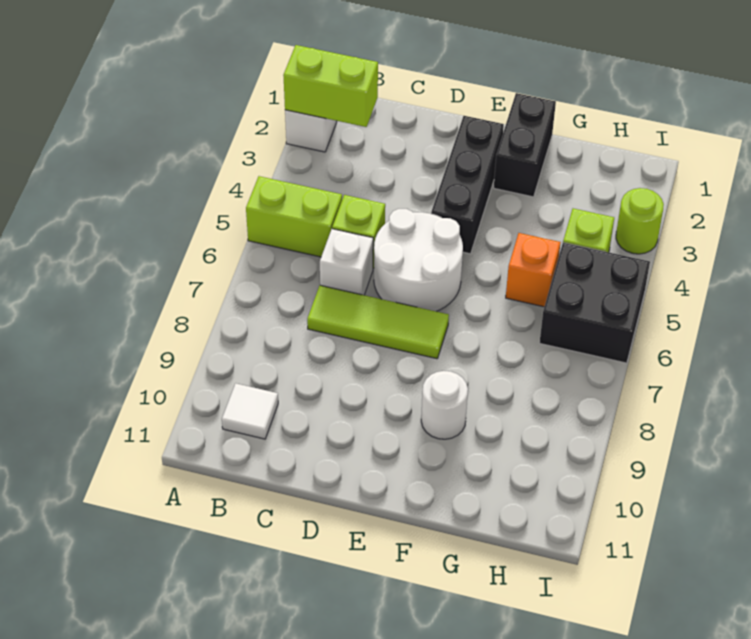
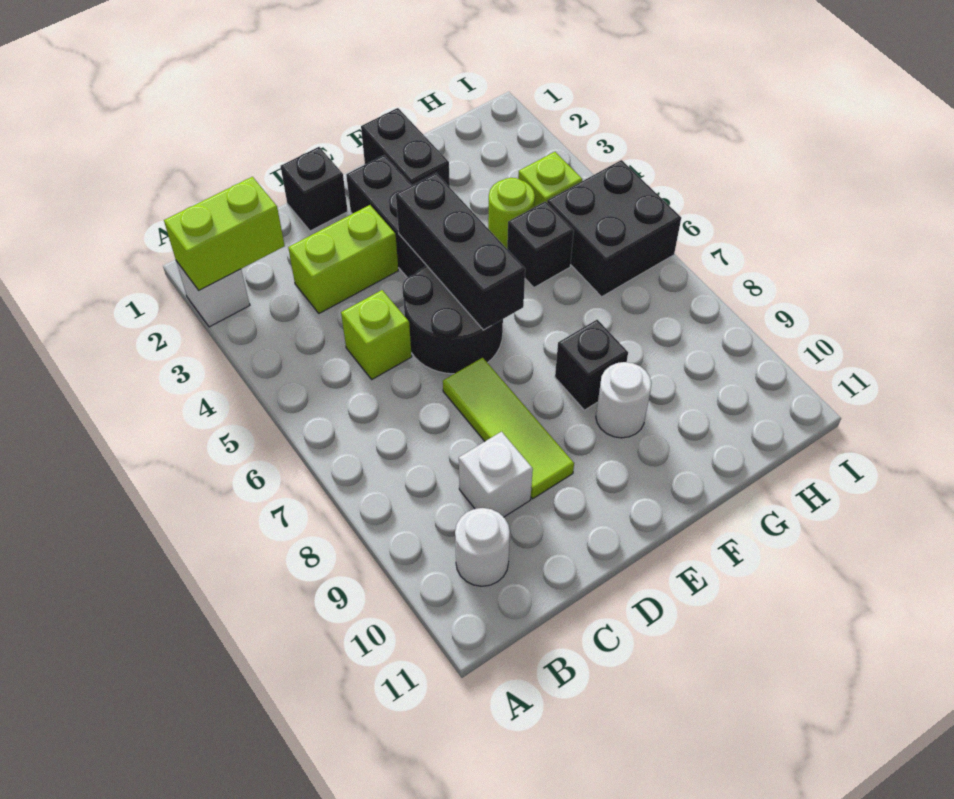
lime brick A5:B5 level 1 -> lime brick C3:D3 level 1
white tile B10 level 1 -> white round brick B10 level 1
white brick C6 level 1 -> white brick C9 level 1
lime tile C7:E7 level 1 -> lime tile D7:D9 level 1
none -> black brick D1 level 1
white round brick D5:E6 level 1 -> black round brick D5:E6 level 1
none -> black brick E4:E6 level 2
none -> black brick F8 level 1
orange brick G5 level 1 -> black brick G5 level 1
lime round brick I3 level 1 -> lime round brick G4 level 1

